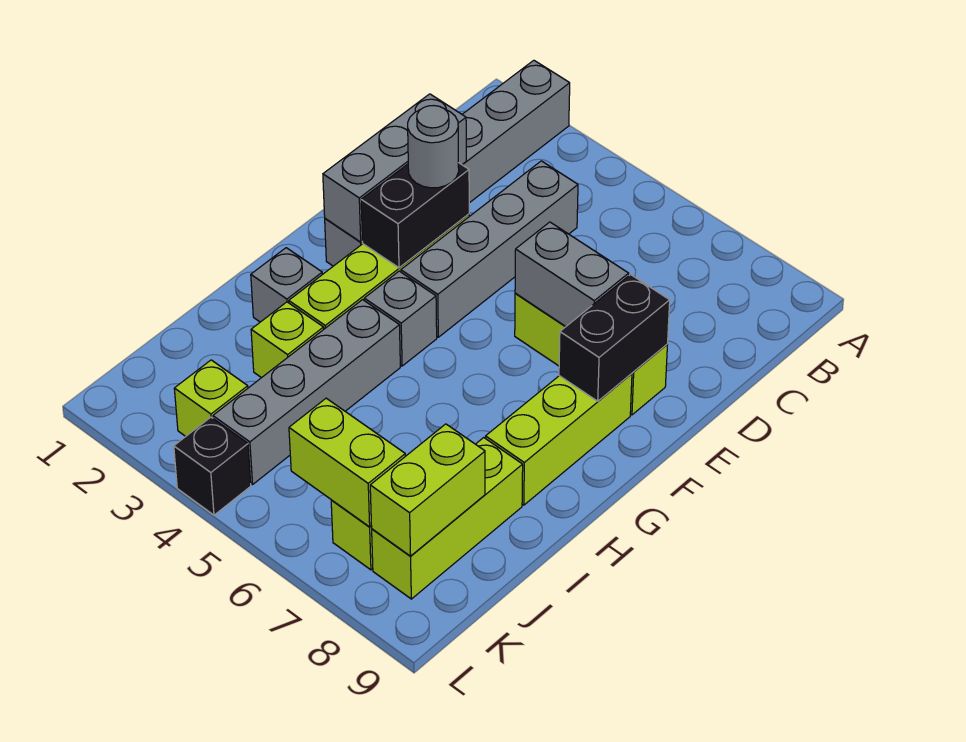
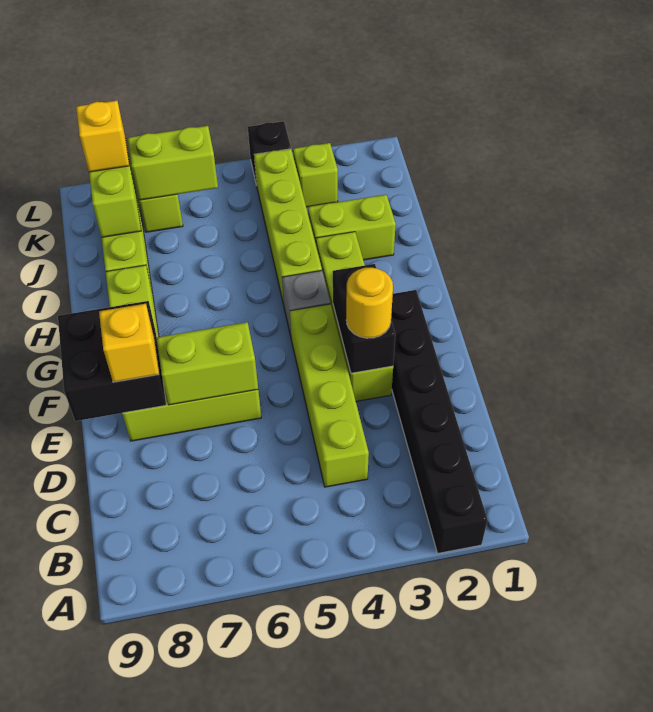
grey brick A2:F2 level 1 -> black brick A2:F2 level 1
grey brick C4:F4 level 1 -> lime brick C4:F4 level 1
grey brick D2:F2 level 2 -> none
grey round brick E3 level 3 -> yellow round brick E3 level 3
grey brick E6:E7 level 2 -> lime brick E6:E7 level 2
black brick E8:F8 level 2 -> black brick E8:F9 level 2
none -> yellow brick E8 level 3
grey brick H2 level 1 -> none
grey brick H4:K4 level 1 -> lime brick H4:K4 level 1
lime brick I3 level 1 -> lime brick I2:I3 level 1
none -> yellow brick K8 level 3

